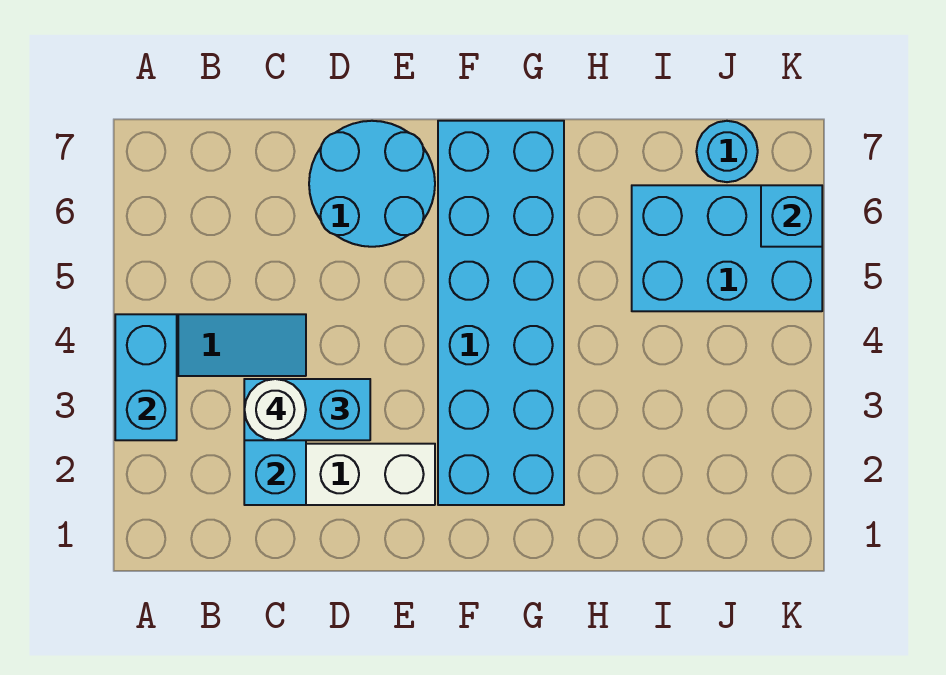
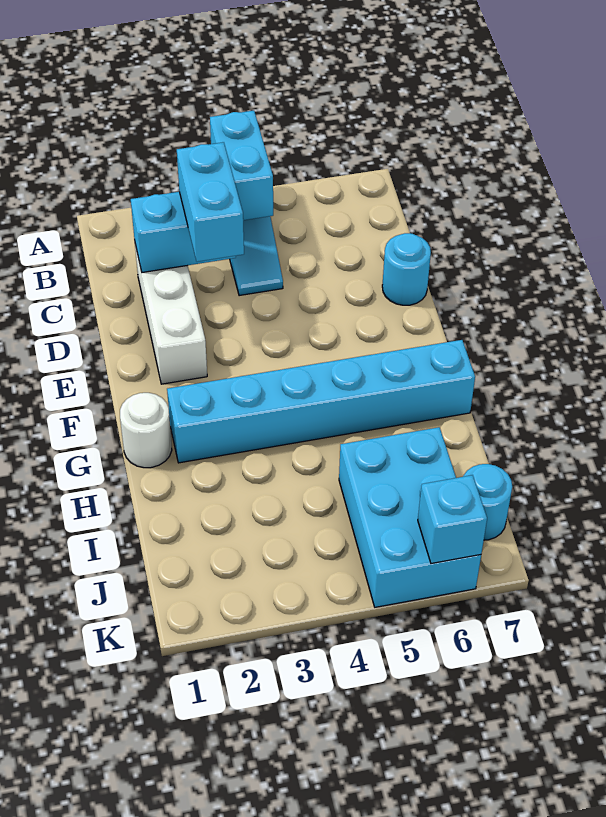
cyan brick A3:A4 level 2 -> cyan brick A4:B4 level 2
white round brick C3 level 4 -> white round brick G1 level 1
cyan round brick D6:E7 level 1 -> cyan round brick D7 level 1
cyan brick F2:G7 level 1 -> cyan brick G2:G7 level 1

